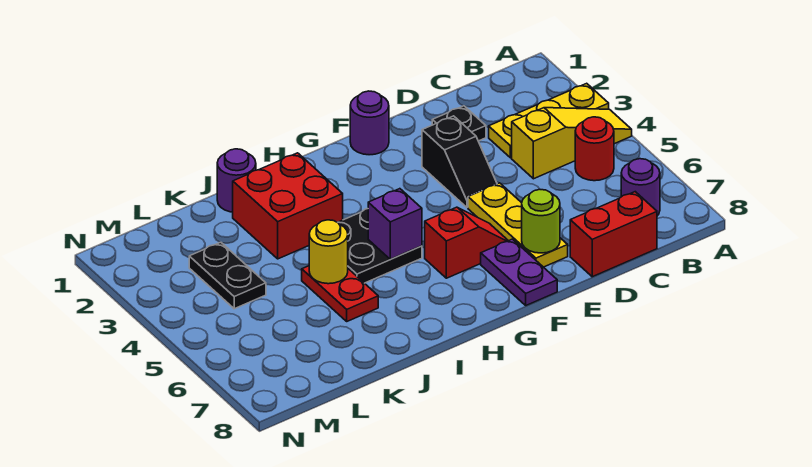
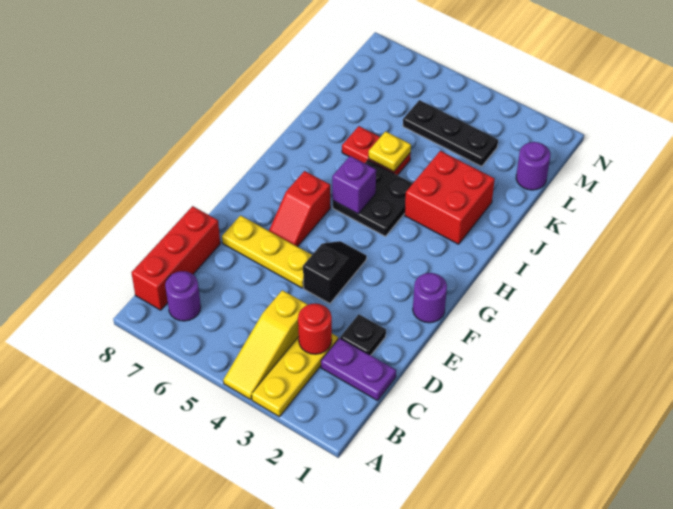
red round brick B5 level 1 -> red round brick C3 level 2
red brick C8:D8 level 1 -> red brick B8:D8 level 1
black slope E3:E4 level 1 top 3 -> black slope E4:F4 level 1 top E
lime round brick E7 level 2 -> none
purple plate F7:F8 level 1 -> purple plate C1:C2 level 1
purple round brick J1 level 1 -> purple round brick L1 level 1
yellow round brick J5 level 2 -> yellow plate J5 level 2
black plate L3:L4 level 1 -> black plate L3:L5 level 1

